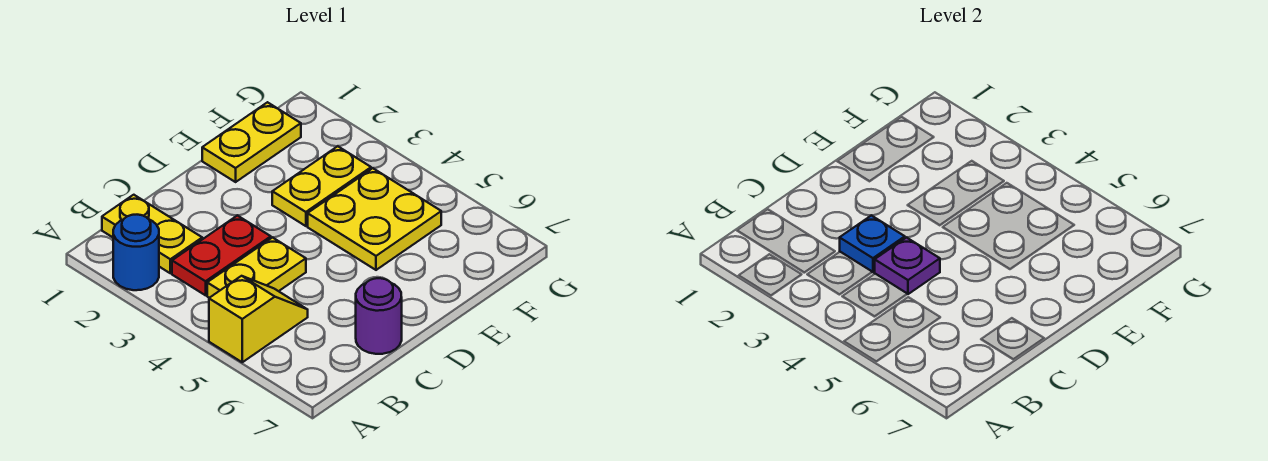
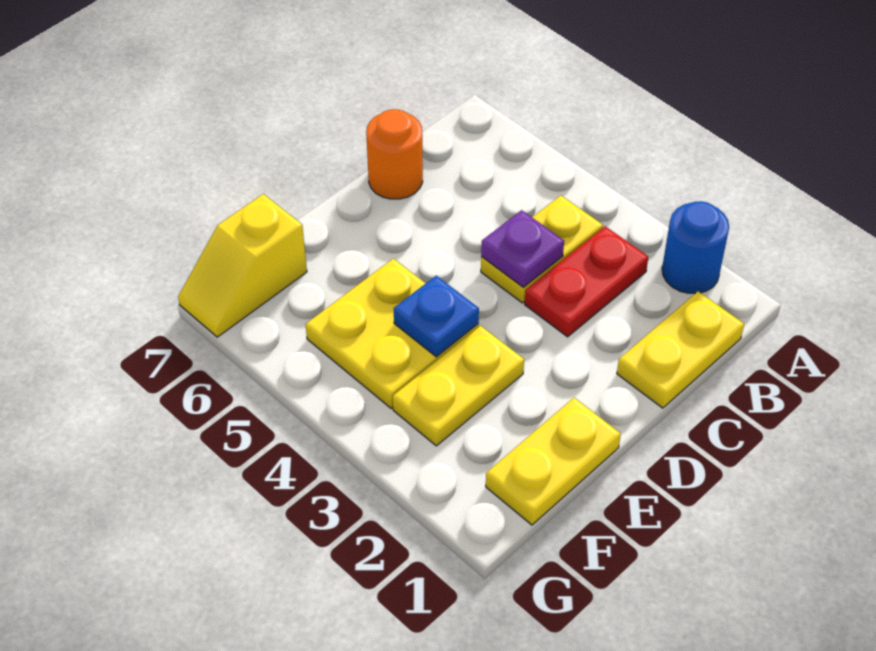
yellow slope A5:B5 level 1 top A -> yellow slope F7:G7 level 1 top F
yellow plate B1:B2 level 1 -> yellow plate B1:C1 level 1
blue plate C3 level 2 -> blue plate E4 level 2
purple round brick C7 level 1 -> orange round brick C7 level 1

